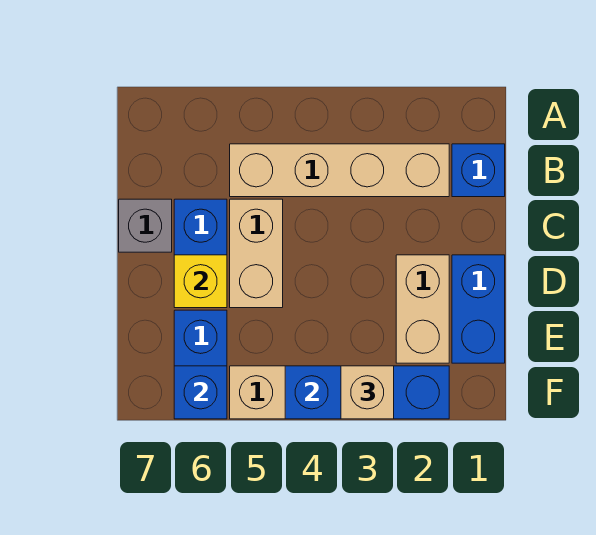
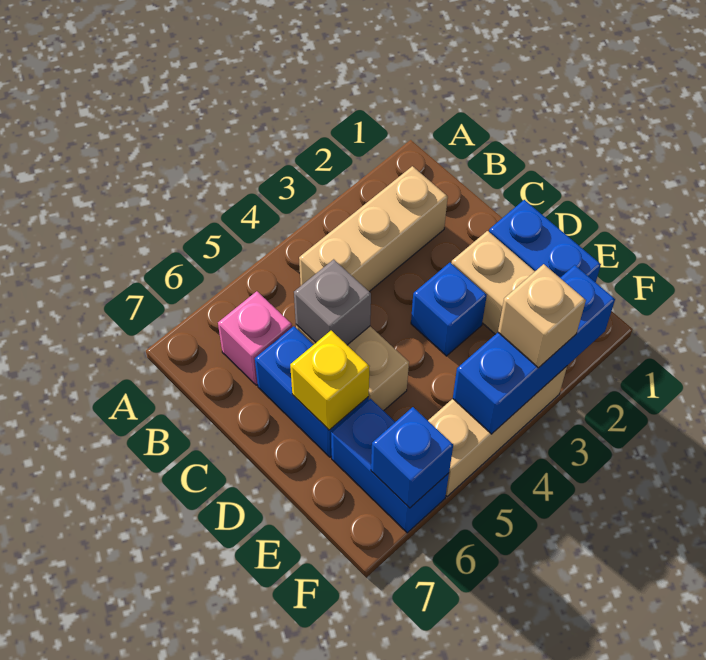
blue brick B1 level 1 -> blue brick D3 level 1
tan brick B2:B5 level 1 -> tan brick B2:B4 level 1
none -> pink brick B6 level 1
grey brick C7 level 1 -> grey brick C5 level 2

